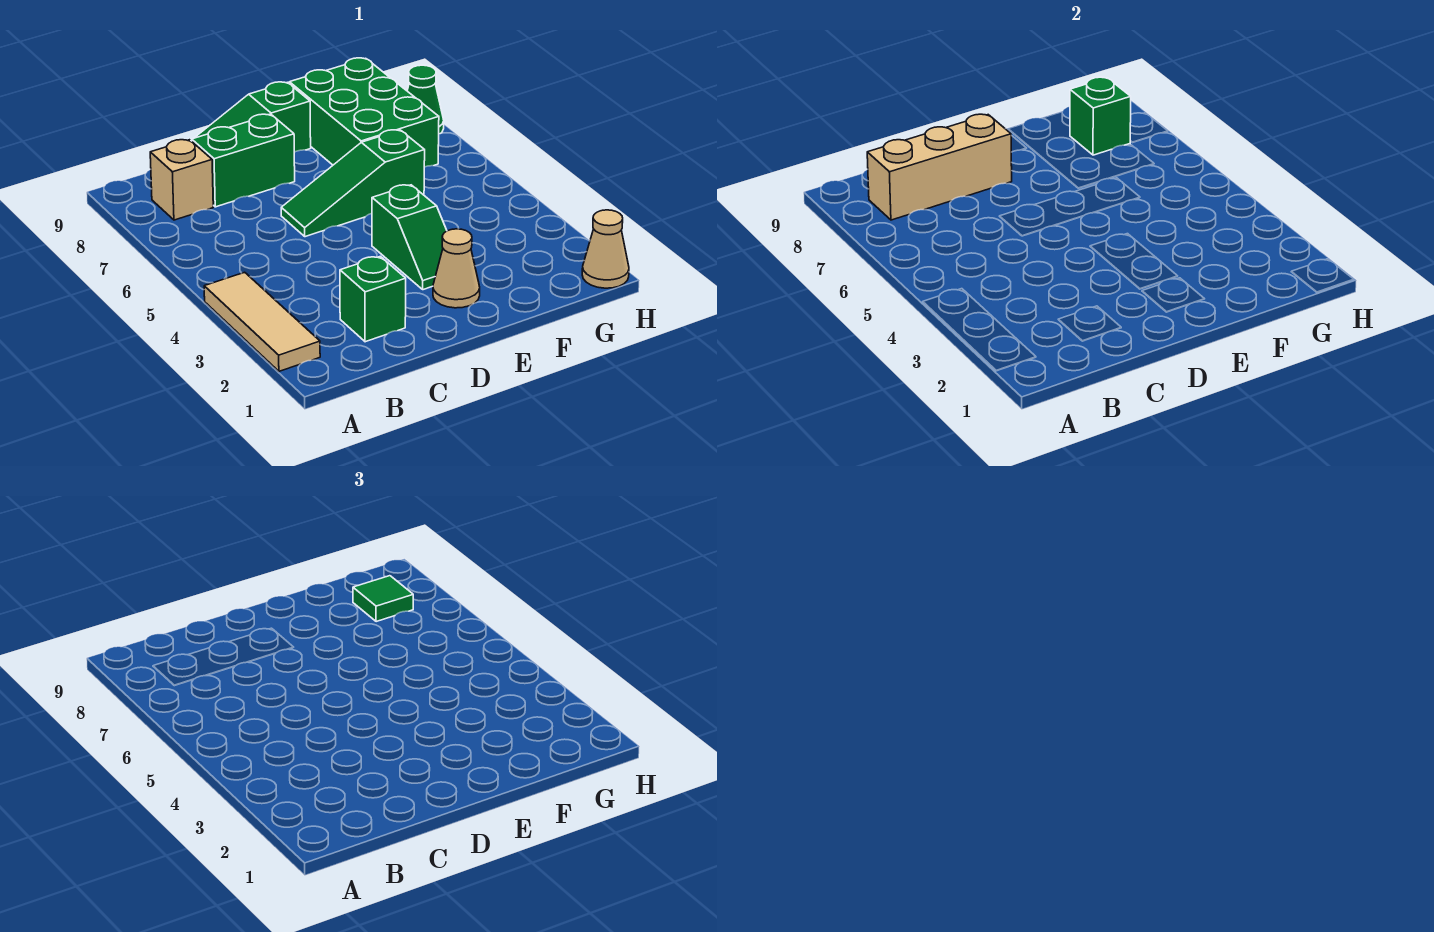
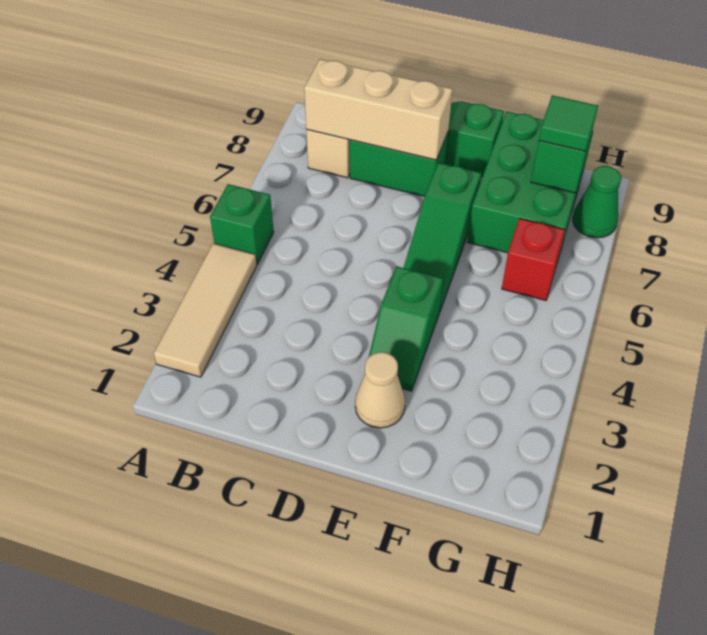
green brick C2 level 1 -> green brick A5 level 1
green slope D6:F6 level 1 top F -> green slope E5:E7 level 1 top 7
none -> red brick G6 level 1
tan cone H1 level 1 -> none

